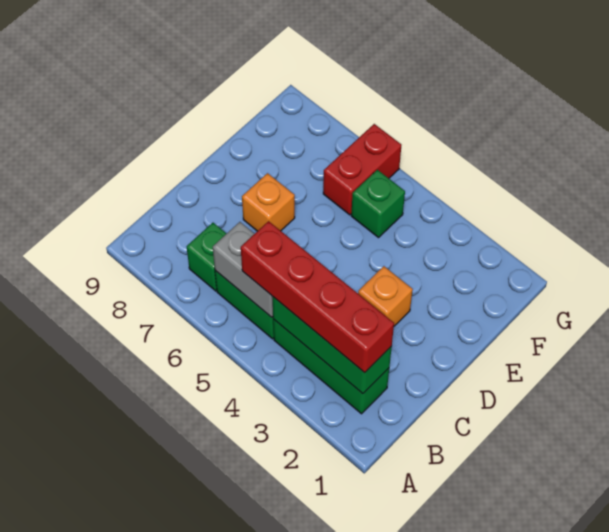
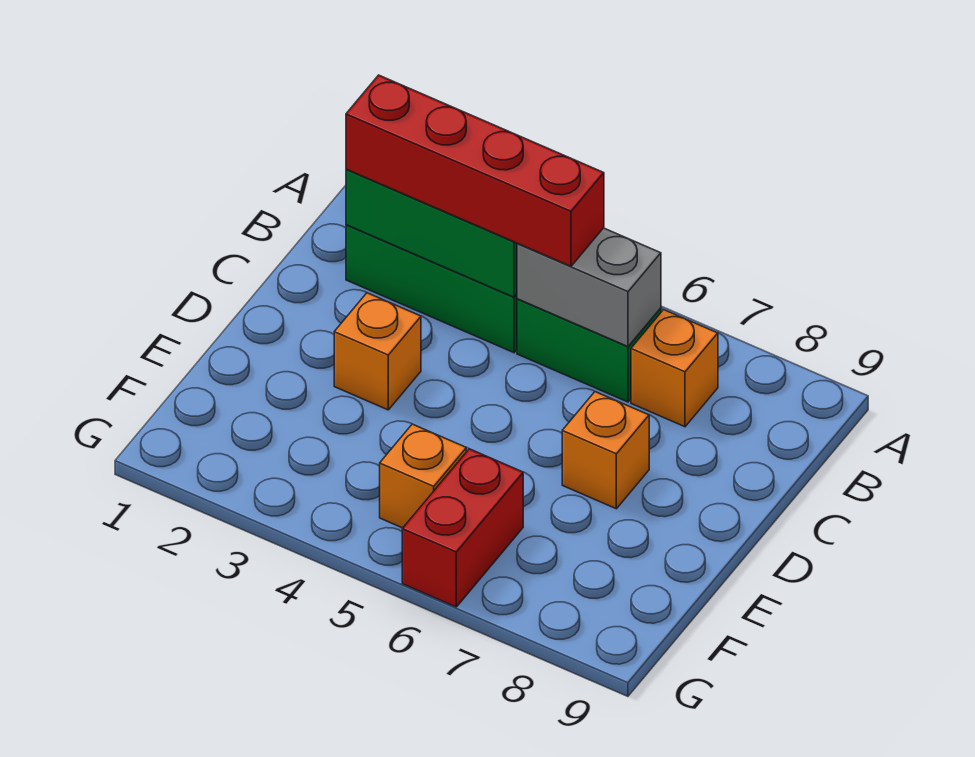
green brick B7 level 1 -> orange brick B7 level 1
green brick F5 level 1 -> orange brick F5 level 1

